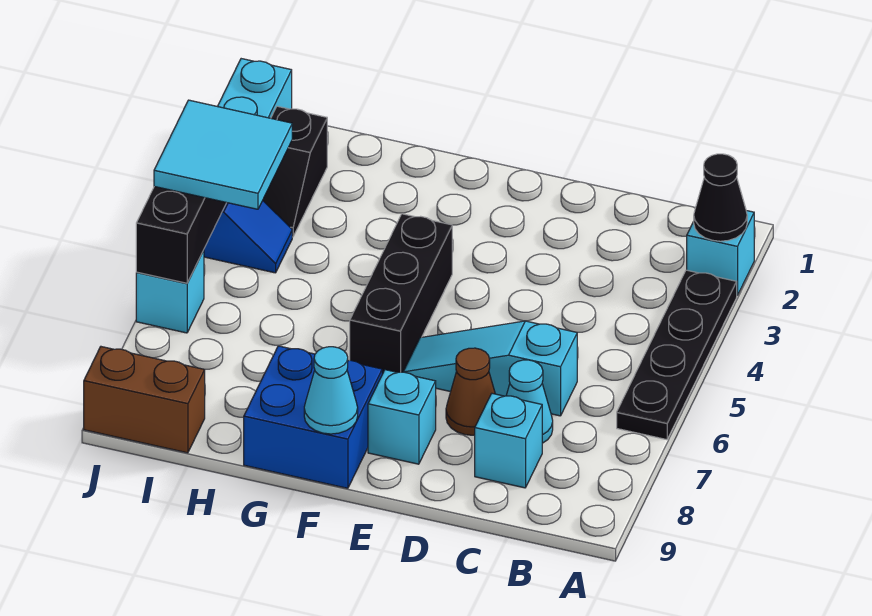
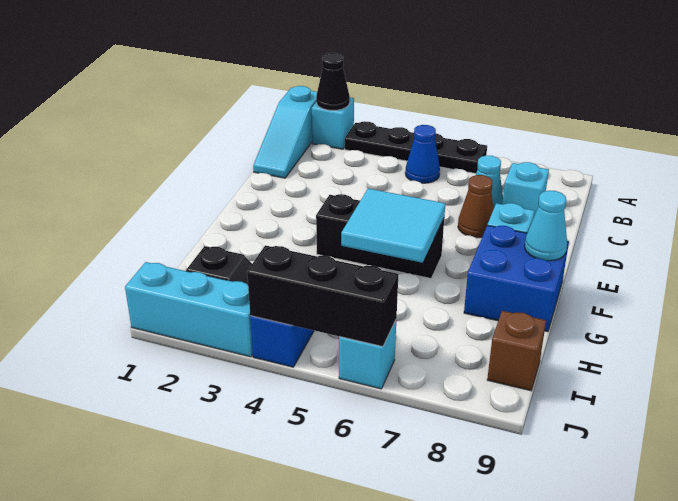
none -> blue cone B5 level 1
cyan slope C6:E6 level 1 top C -> cyan slope A1:C1 level 1 top A
cyan tile I4:J5 level 3 -> cyan tile F5:G6 level 2
brown brick I9:J9 level 1 -> brown brick I9 level 1

